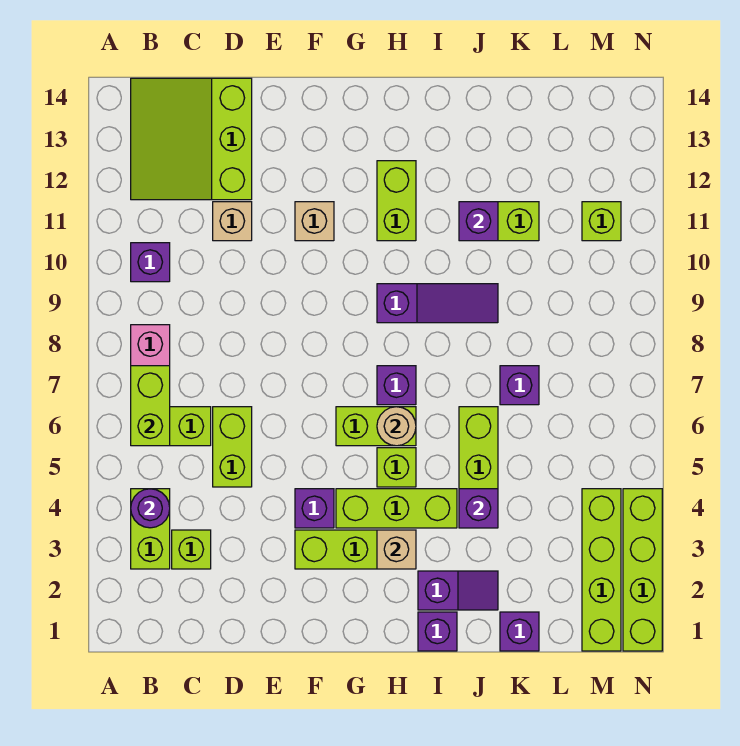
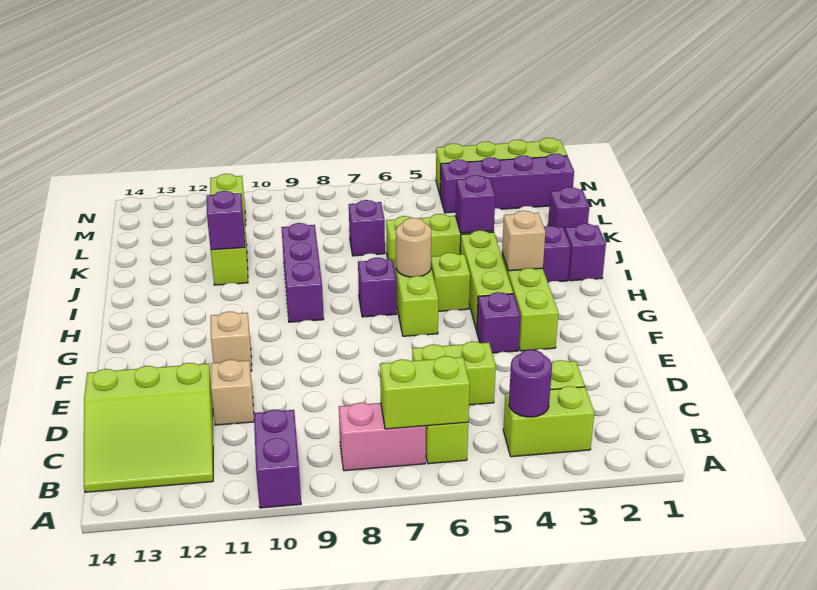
purple brick B10 level 1 -> purple brick A10:B10 level 1
purple slope H9:J9 level 1 top H -> purple brick H9:J9 level 1
lime brick H11:H12 level 1 -> none
lime brick M1:M4 level 1 -> purple brick M1:M4 level 1

